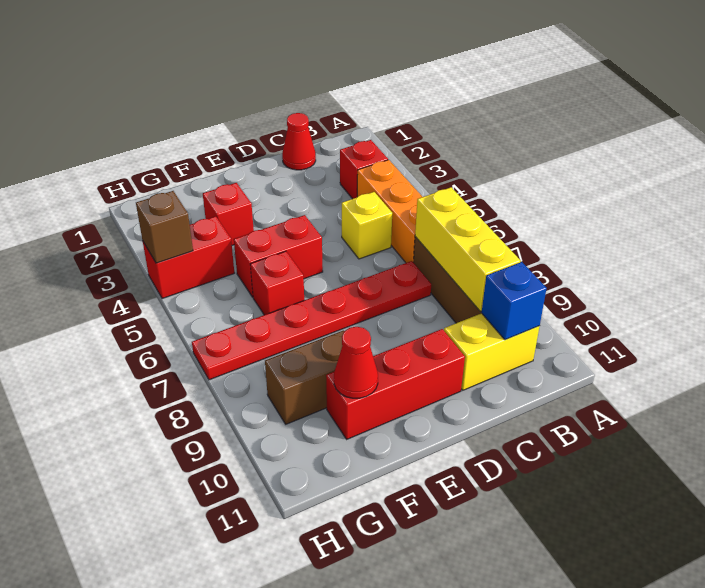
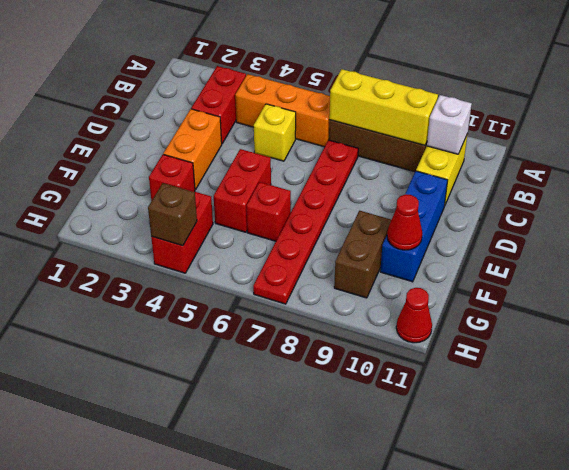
red brick B3 level 1 -> red brick B3:C3 level 1
blue brick B10 level 2 -> white brick B10 level 2
red cone C1 level 1 -> red cone H11 level 1
none -> orange brick D3:E3 level 1
red brick D10:F10 level 1 -> blue brick D10:F10 level 1

